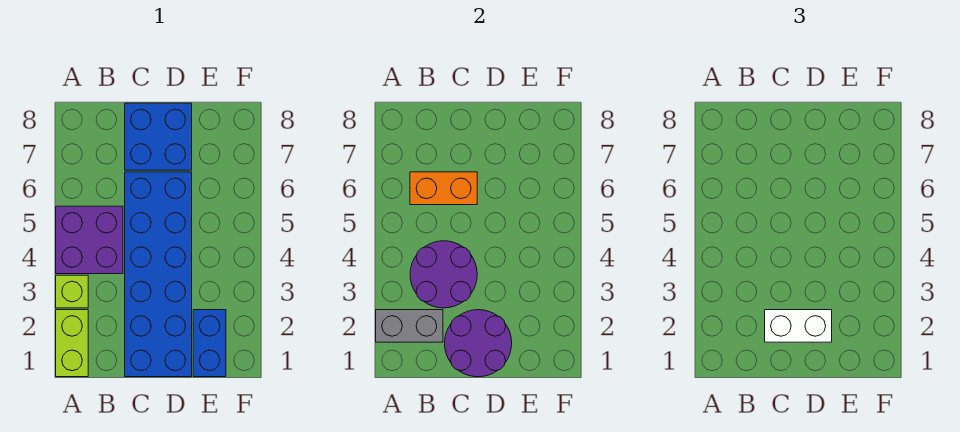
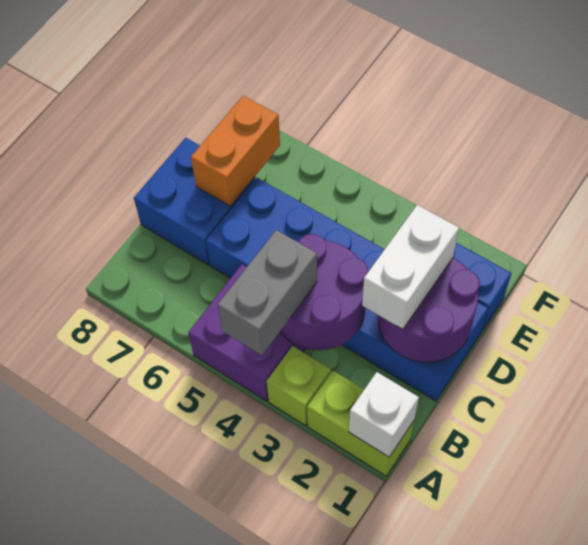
none -> white brick A1 level 2
grey brick A2:B2 level 2 -> grey brick A4:B4 level 3
orange brick B6:C6 level 2 -> orange brick D7:E7 level 2

